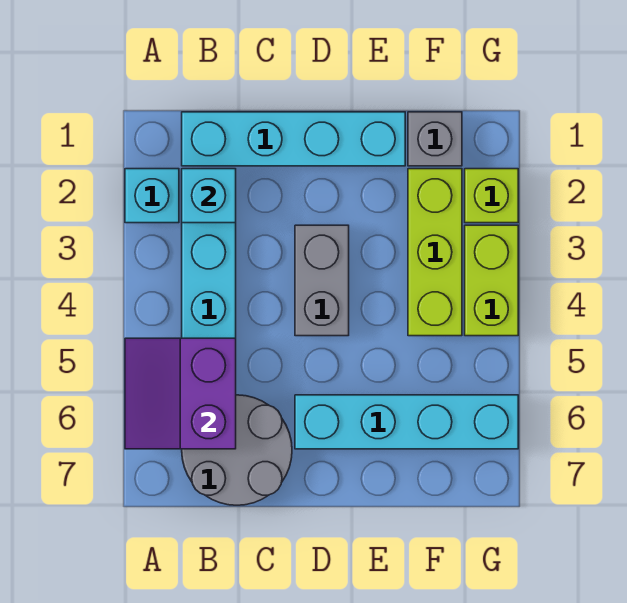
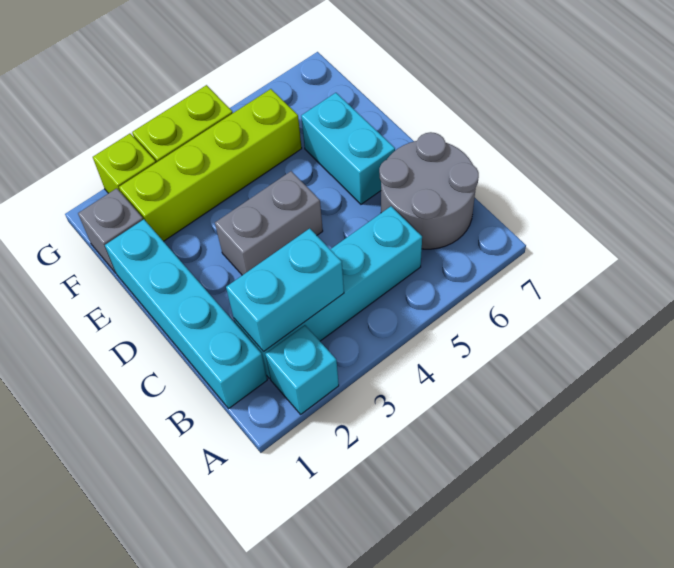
purple slope A5:B6 level 2 top B -> none
cyan brick B2 level 2 -> cyan brick B2:B3 level 2
cyan brick D6:G6 level 1 -> cyan brick D6:E6 level 1
lime brick F2:F4 level 1 -> lime brick F2:F5 level 1

